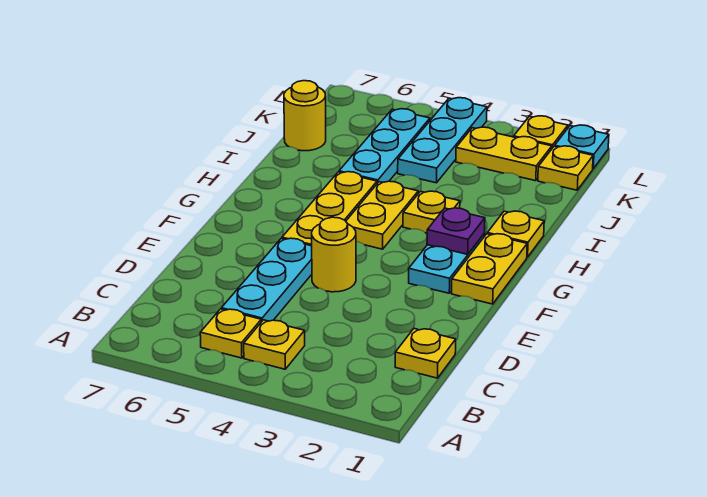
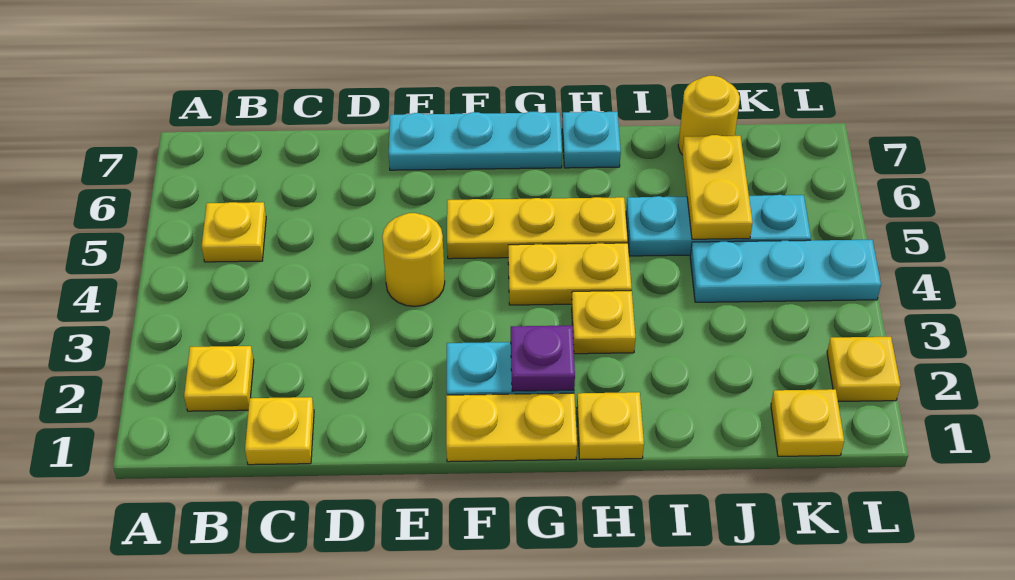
yellow plate B4 level 1 -> yellow plate B2 level 1
cyan plate C5:E5 level 1 -> cyan plate E7:G7 level 1
yellow plate K2:K3 level 1 -> yellow plate J5:J6 level 2
cyan plate L1 level 1 -> cyan plate H7 level 1

